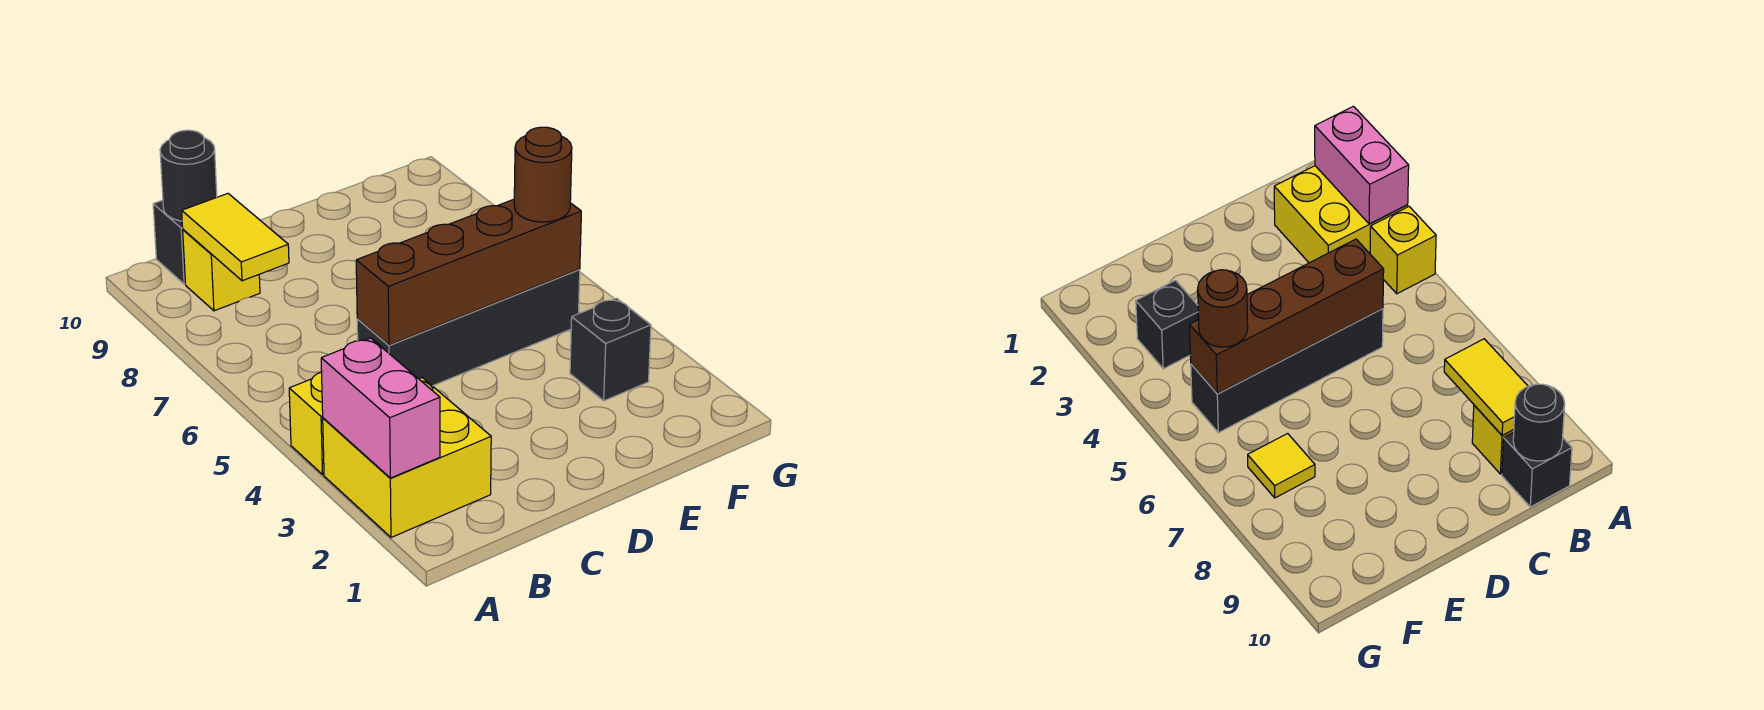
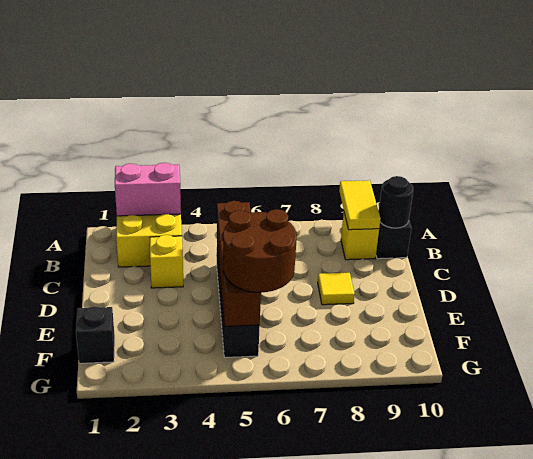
yellow brick A4 level 1 -> yellow brick C3 level 1
yellow tile B8:B9 level 2 -> yellow tile A9:B9 level 2
black brick F3 level 1 -> black brick F1 level 1
brown round brick F5 level 3 -> brown round brick E5:F6 level 3
yellow tile F7 level 1 -> yellow tile D8 level 1

